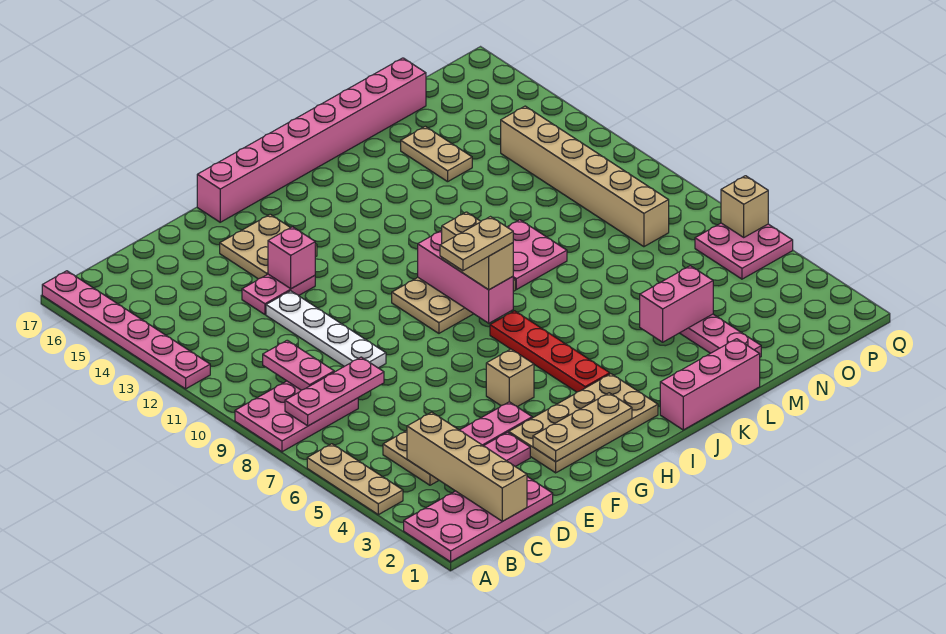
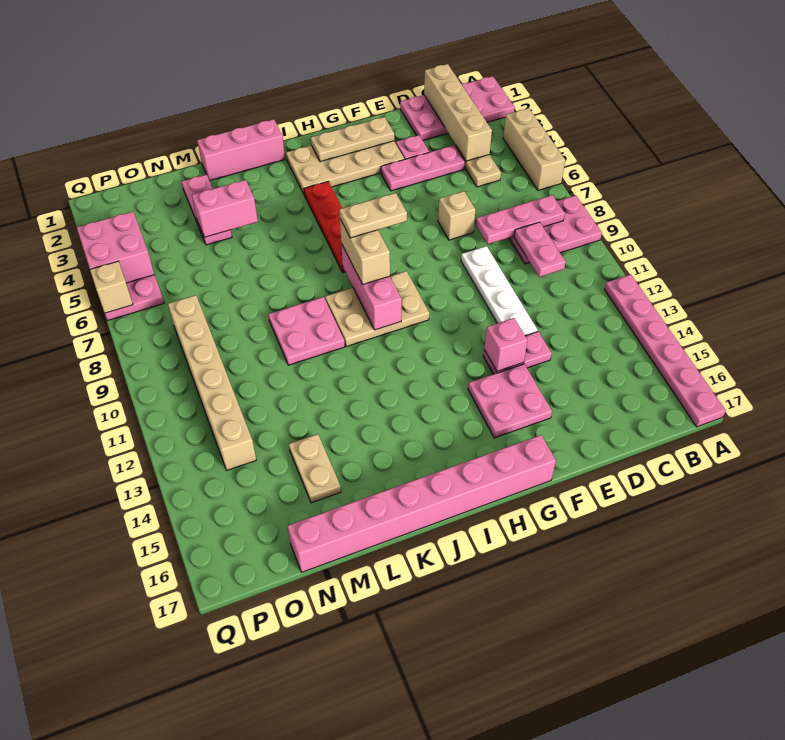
tan plate A4:A6 level 1 -> tan brick A4:A6 level 1
tan plate F14:G15 level 1 -> pink plate F14:G15 level 1
tan brick G5 level 1 -> tan brick E7 level 1
none -> pink brick P4:Q5 level 2

